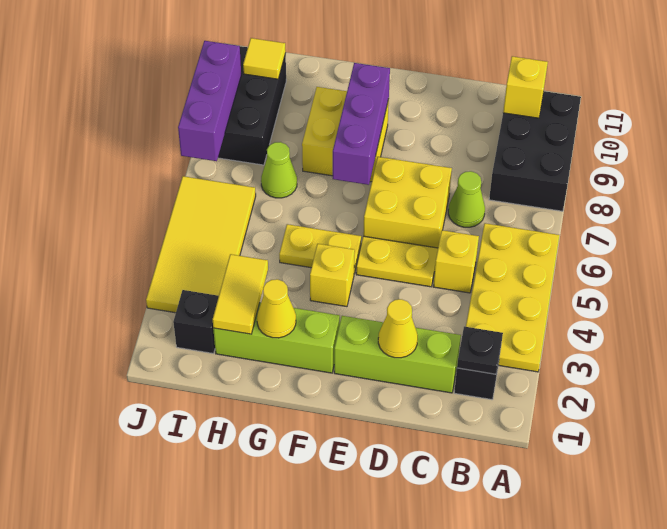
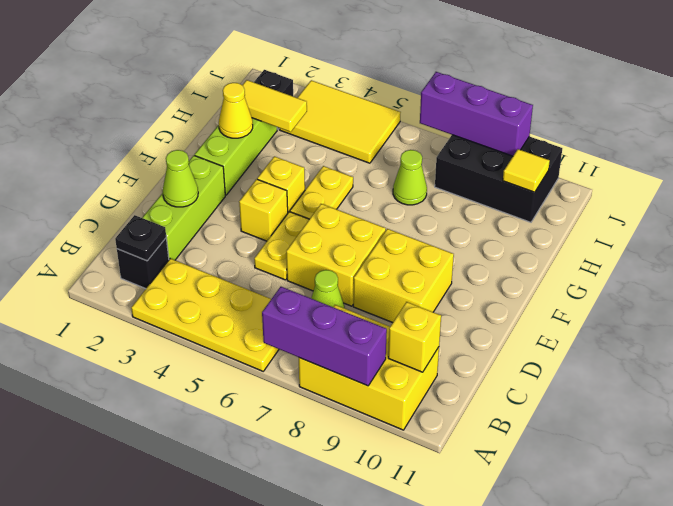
black brick A8:B10 level 1 -> yellow brick A8:B10 level 1
yellow brick C5 level 1 -> yellow brick E4 level 1
yellow cone D2 level 2 -> lime cone D2 level 2
purple brick F7:F9 level 2 -> purple brick A7:A9 level 2
yellow brick F8:G9 level 1 -> yellow brick D8:E9 level 1
yellow tile I3:J6 level 1 -> yellow tile I3:J5 level 1

